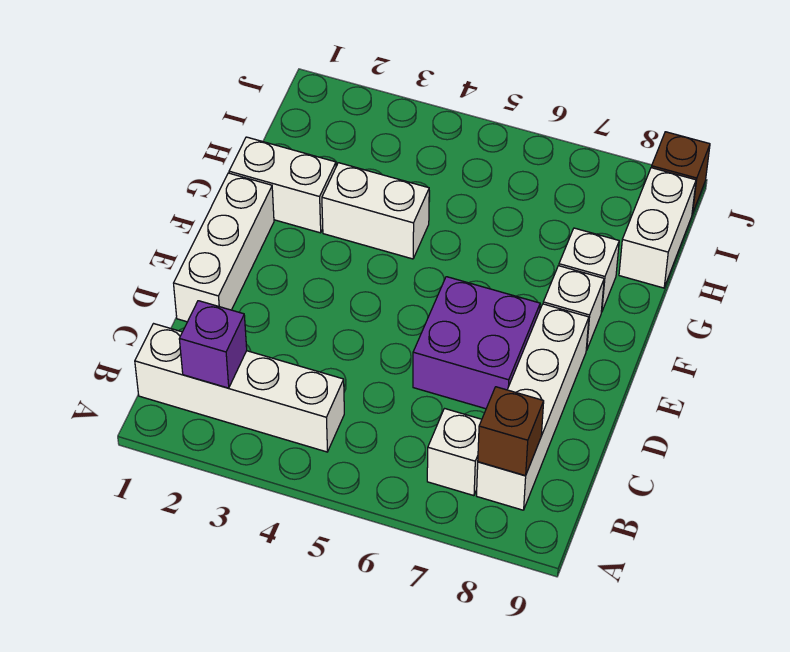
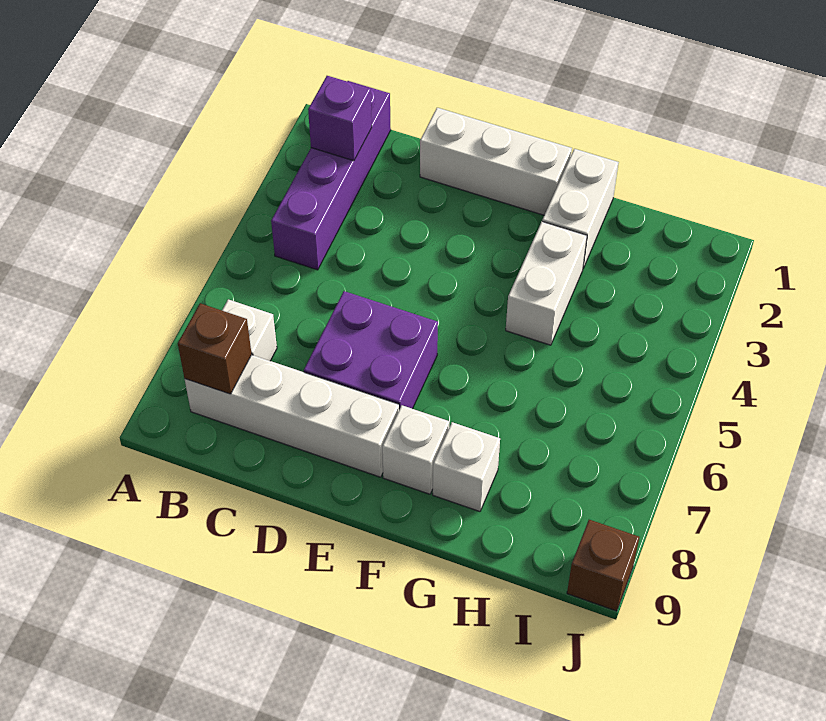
white brick B1:B4 level 1 -> purple brick B1:B4 level 1
white brick H9:I9 level 1 -> none

